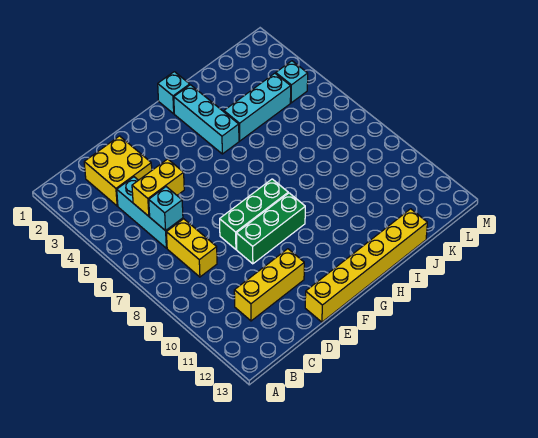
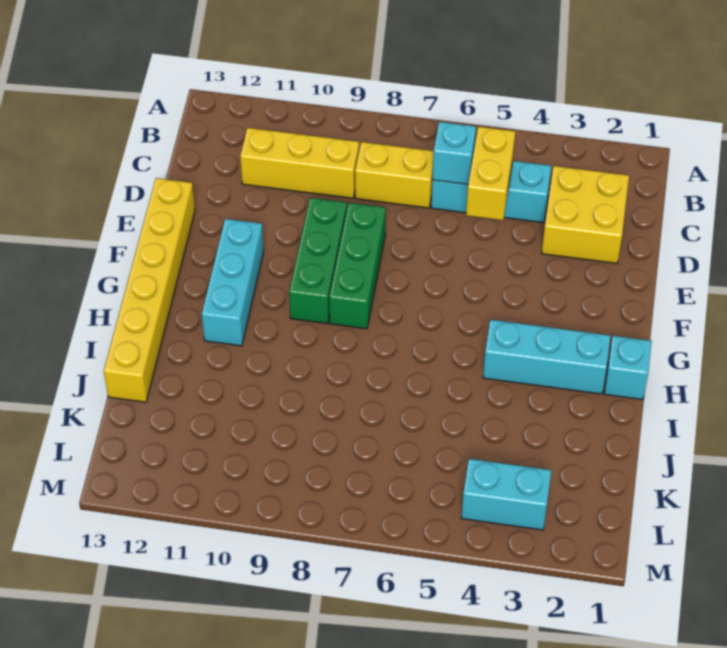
yellow brick C11:E11 level 1 -> yellow brick C9:C11 level 1
cyan brick I4:K4 level 1 -> cyan brick F11:H11 level 1
cyan brick L4 level 1 -> cyan brick L3:L4 level 1

